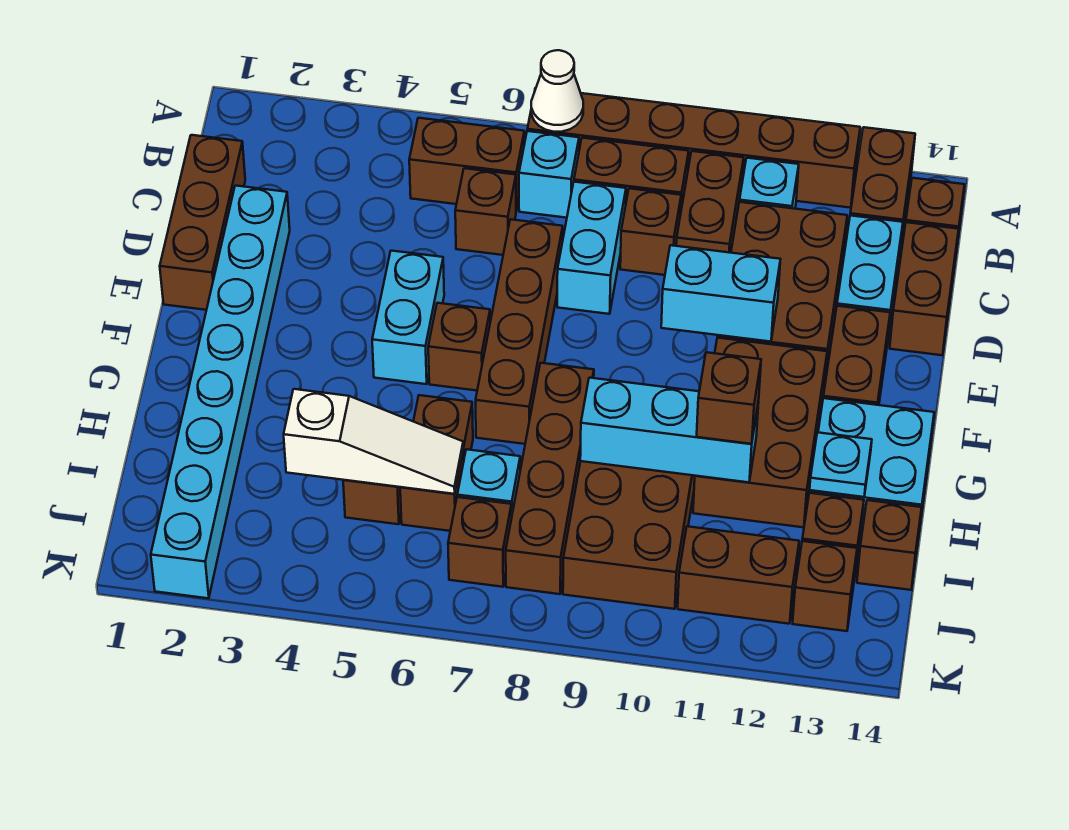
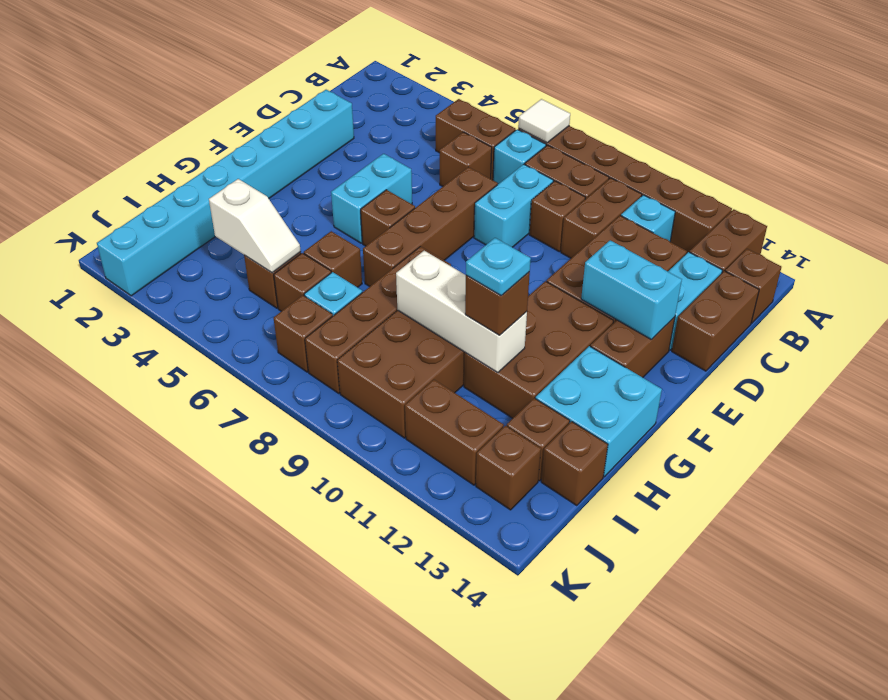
white cone A7 level 2 -> white tile A7 level 2
brown brick C1:E1 level 1 -> none
cyan brick E10:E11 level 2 -> cyan brick E12:E13 level 2
cyan brick H9:H11 level 2 -> white brick H9:H11 level 2
cyan plate H13 level 2 -> cyan plate H11 level 4
white slope I4:I6 level 2 top 4 -> white slope I4:I5 level 2 top 4

